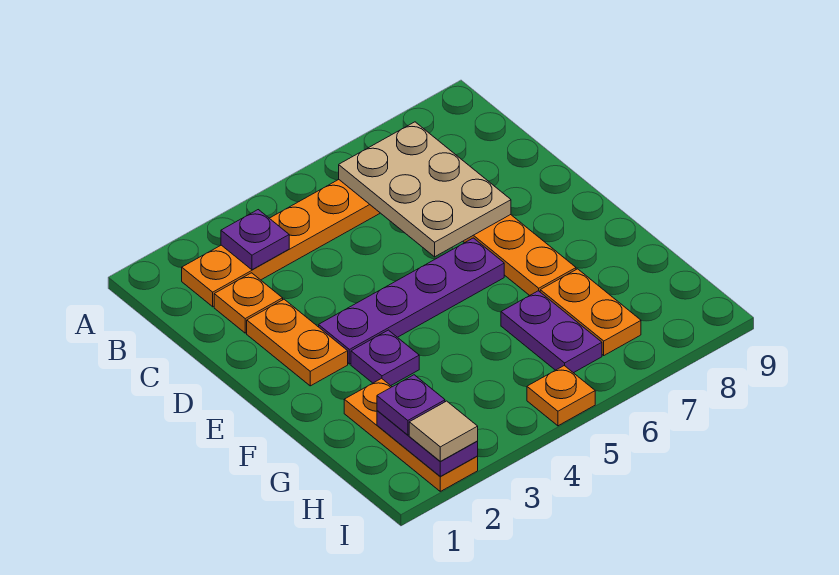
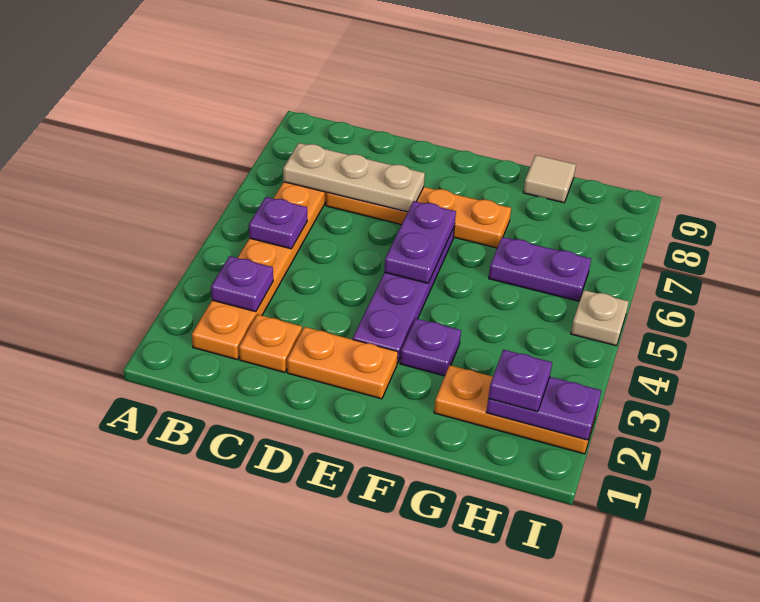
none -> purple plate B5 level 2
tan plate B6:D7 level 2 -> tan plate B7:D7 level 2
none -> purple plate E5:E6 level 2
orange plate G7:H7 level 1 -> none
tan tile I2 level 3 -> tan tile G9 level 1
orange plate I5 level 1 -> tan plate I5 level 1

